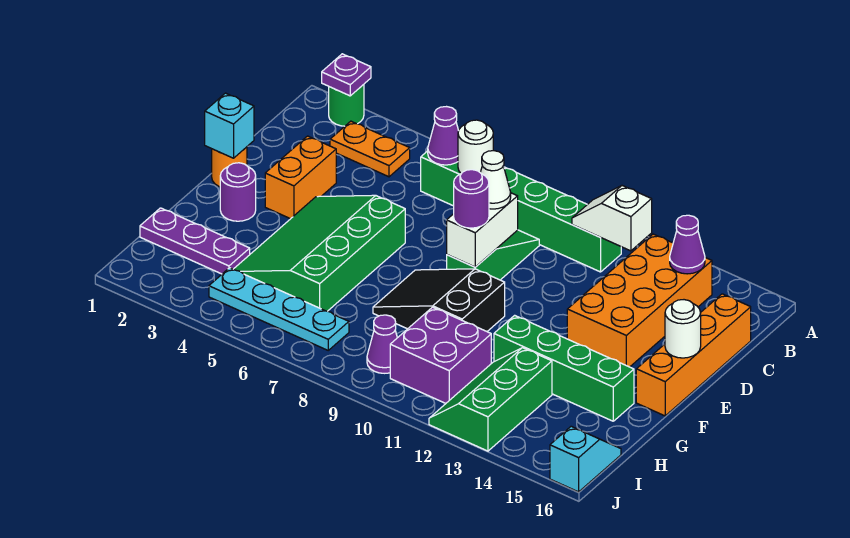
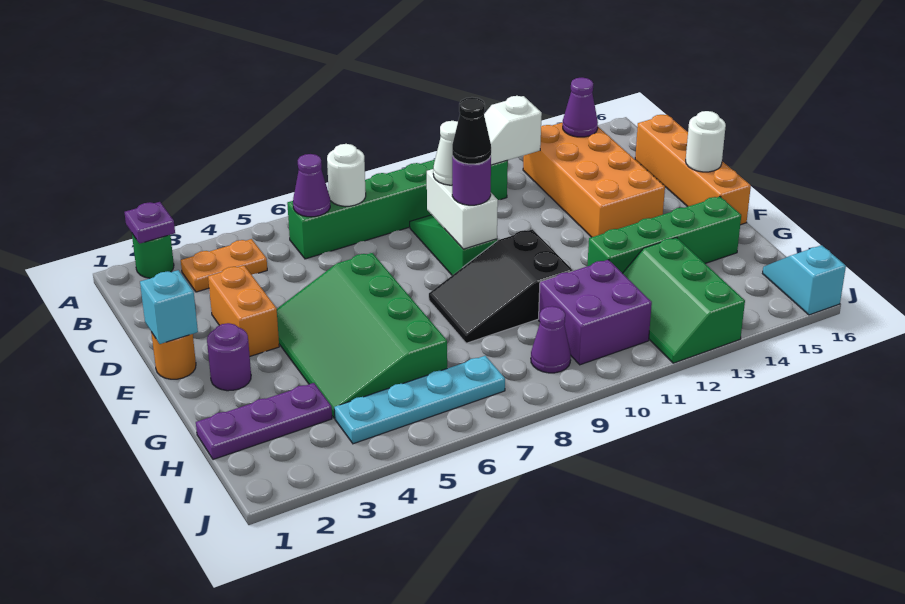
none -> black cone E9 level 4

